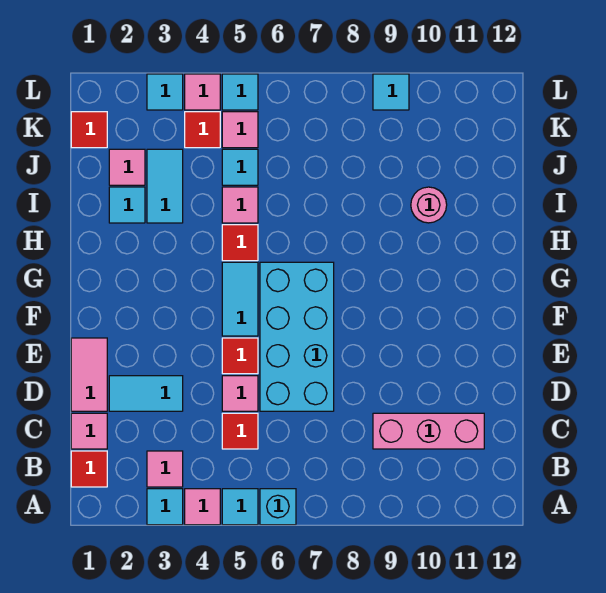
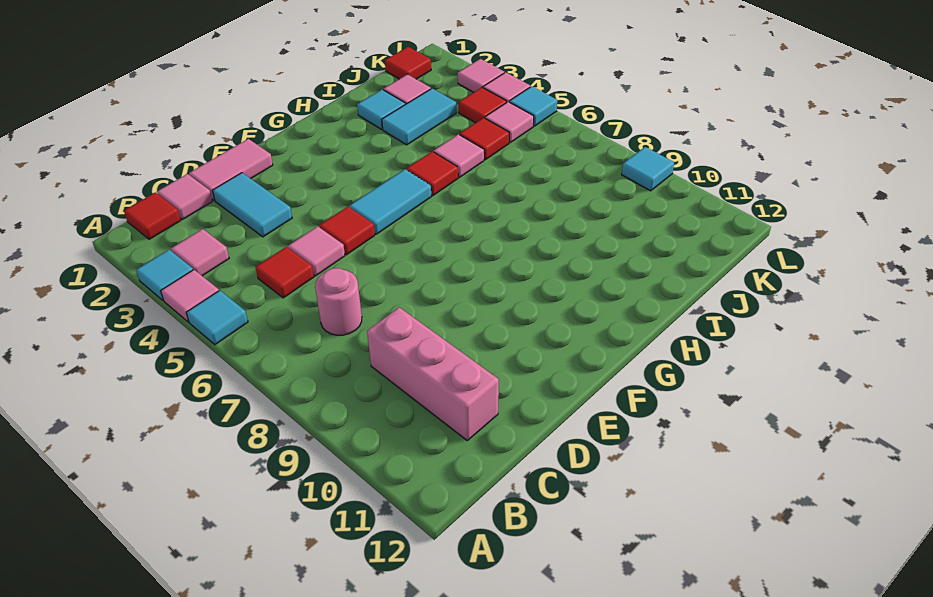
cyan brick A6 level 1 -> none
cyan brick D6:G7 level 1 -> none
pink round brick I10 level 1 -> pink round brick C7 level 1
cyan tile J5 level 1 -> red tile J5 level 1
cyan tile L3 level 1 -> pink tile L3 level 1

